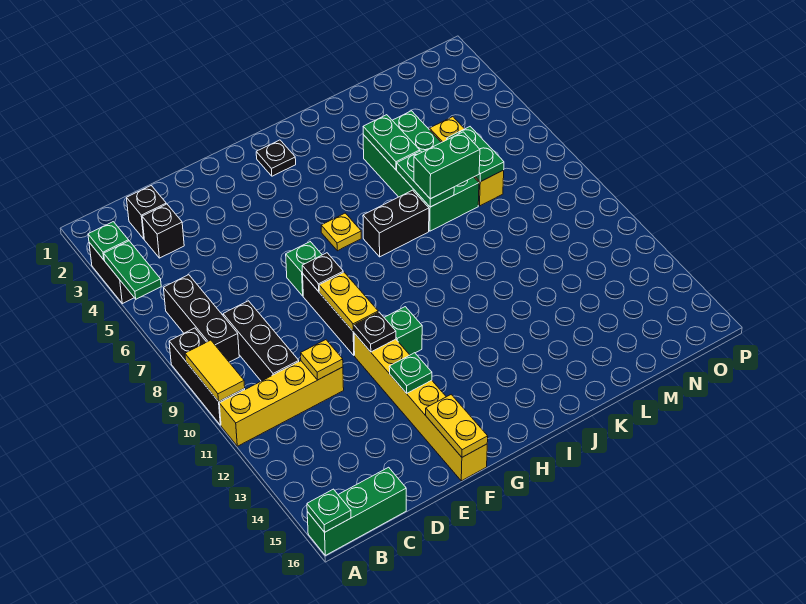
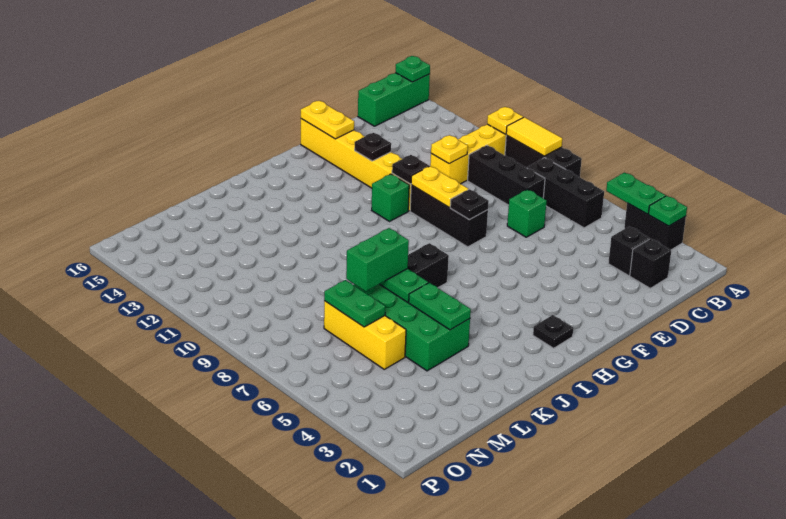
green brick F7 level 1 -> green brick D7 level 1
green plate F13 level 2 -> black plate F13 level 2
yellow plate H6 level 1 -> yellow plate A11 level 2

